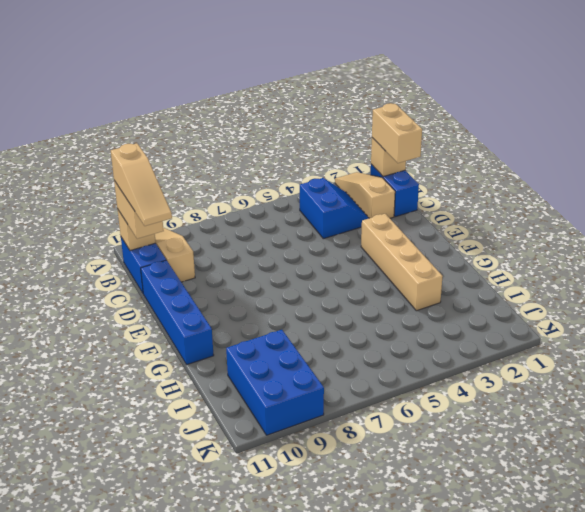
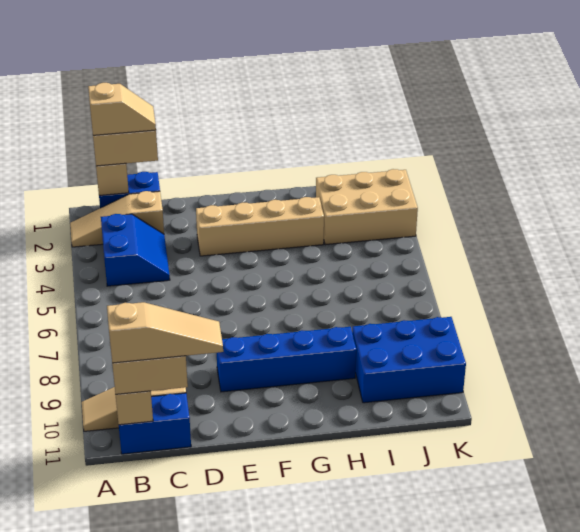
none -> tan slope B1:C1 level 4 top B
blue slope B3:C4 level 1 top 4 -> blue slope B3:C4 level 1 top B
blue brick D11:G11 level 1 -> blue brick E9:H9 level 1
none -> tan brick I2:K3 level 1

